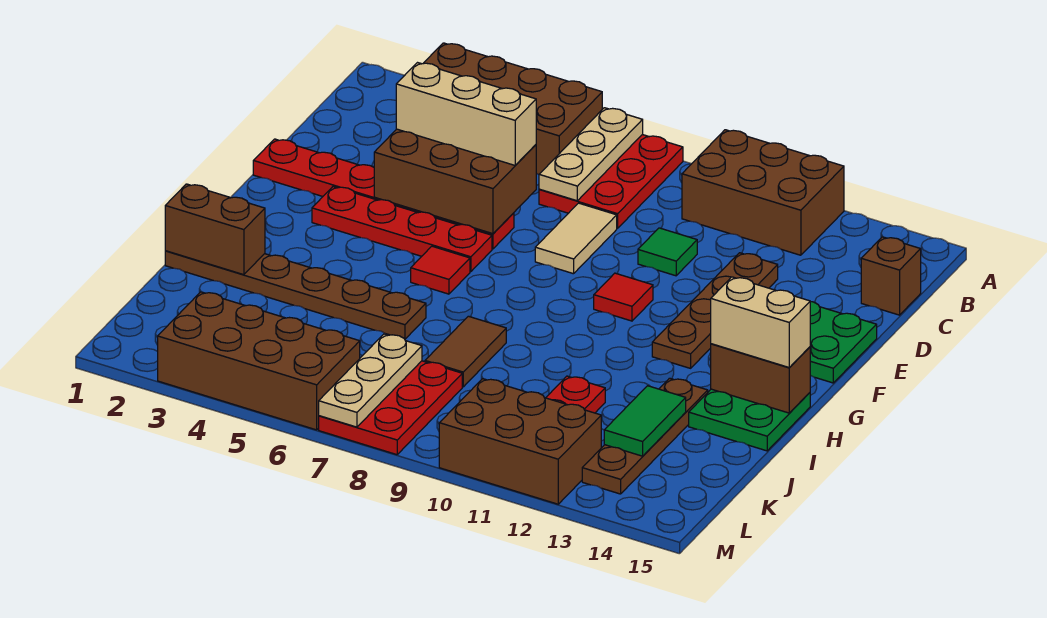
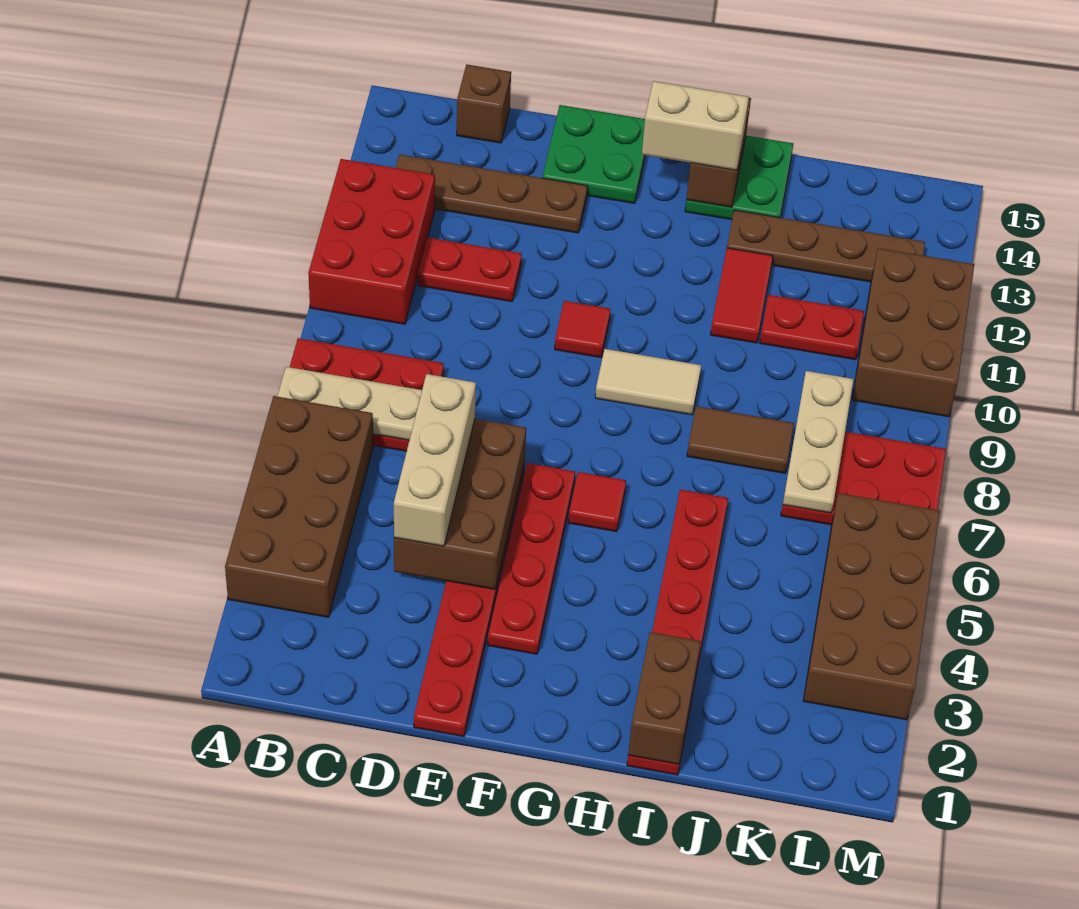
brown brick A10:B12 level 1 -> red brick A10:B12 level 1
none -> red plate C11:D11 level 1
tan tile D8:E8 level 1 -> tan tile G9:H9 level 1
green tile D10 level 1 -> none
brown plate D12:G12 level 1 -> brown plate B13:E13 level 1
tan brick H14:H15 level 3 -> tan brick G14:H14 level 3
brown plate I1:I6 level 1 -> red plate I1:I6 level 1
none -> red tile I11:I12 level 1
green tile J13:K13 level 2 -> none
tan plate K7:M7 level 2 -> tan plate K7:K9 level 2

